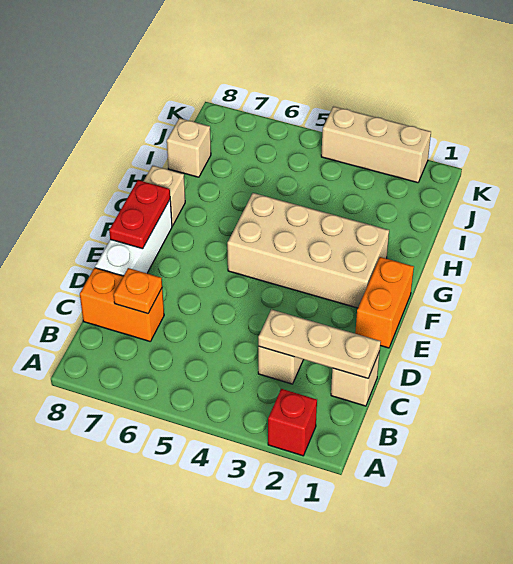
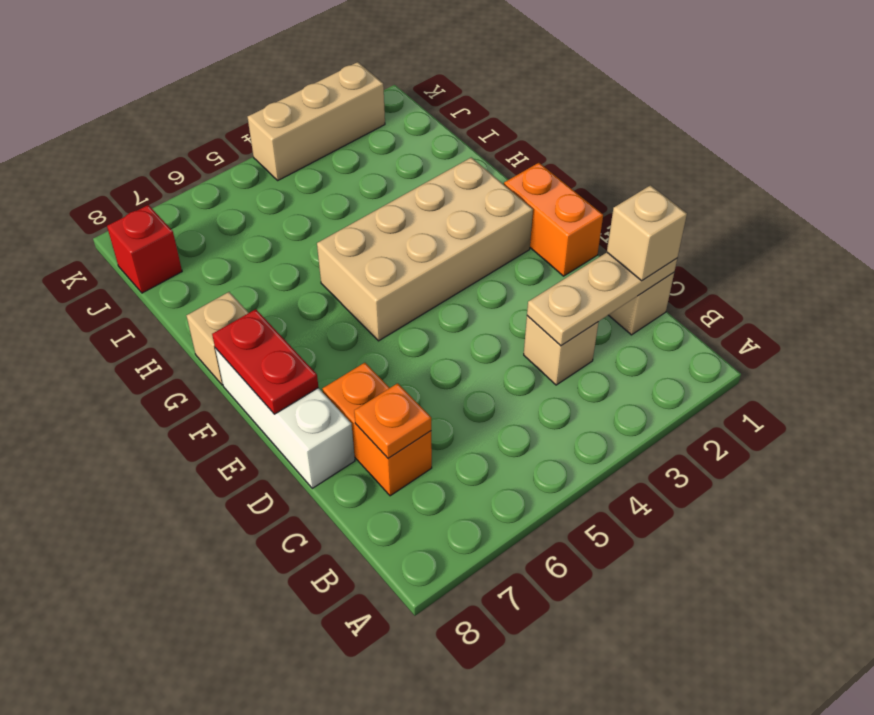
red brick A2 level 1 -> red brick J8 level 1
orange brick C7:C8 level 1 -> orange brick C7:D7 level 1
tan brick I8 level 1 -> tan brick C1 level 3

